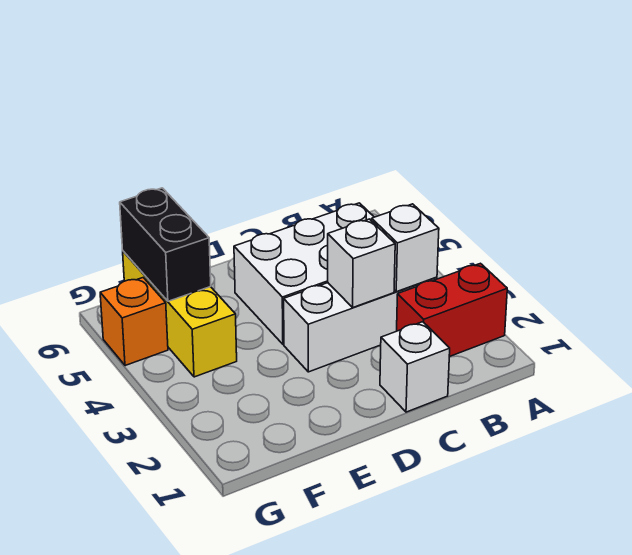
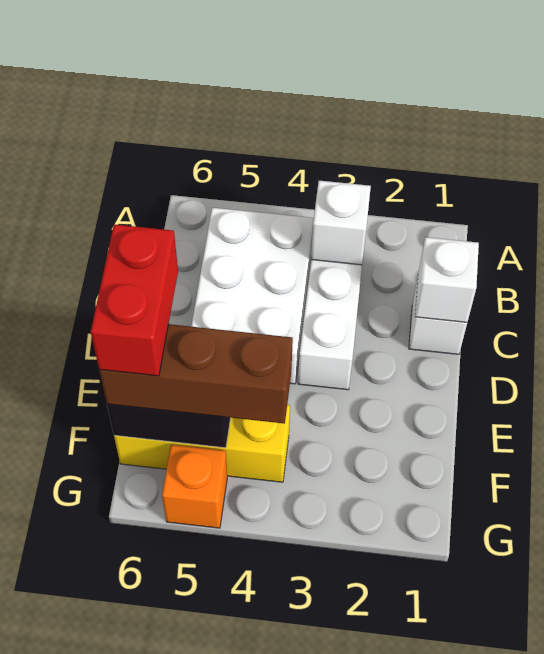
red brick A2:B2 level 1 -> red brick E6:F6 level 4
white brick C3 level 2 -> white brick C1 level 2
none -> brown brick F4:F6 level 3

